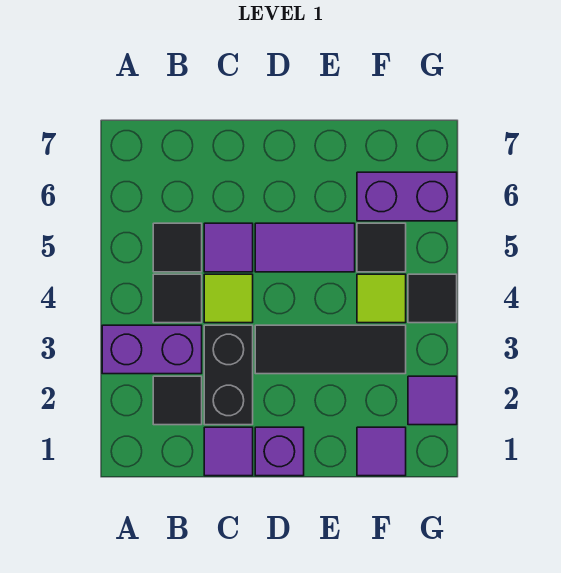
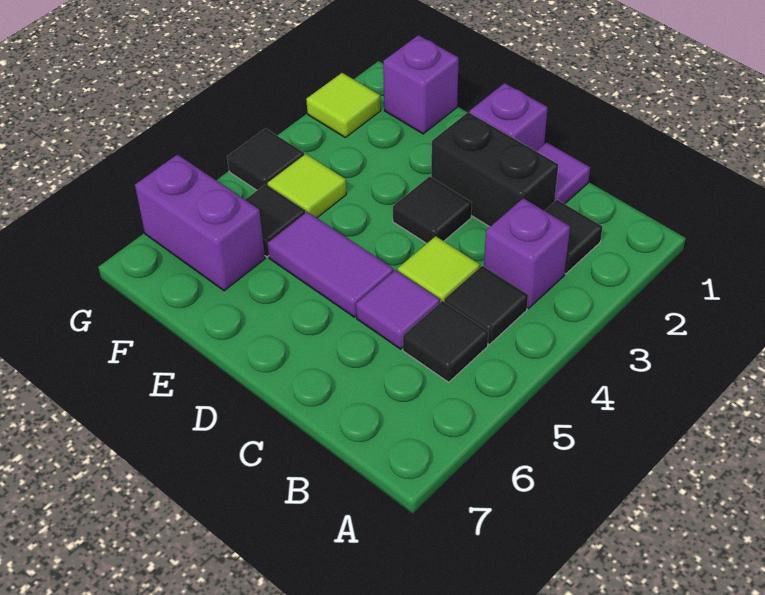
purple brick A3:B3 level 1 -> purple brick B3 level 1
black brick C2:C3 level 1 -> black brick C2:D2 level 1
black tile D3:F3 level 1 -> black tile D3 level 1
purple tile F1 level 1 -> purple brick F1 level 1
purple tile G2 level 1 -> lime tile G2 level 1

